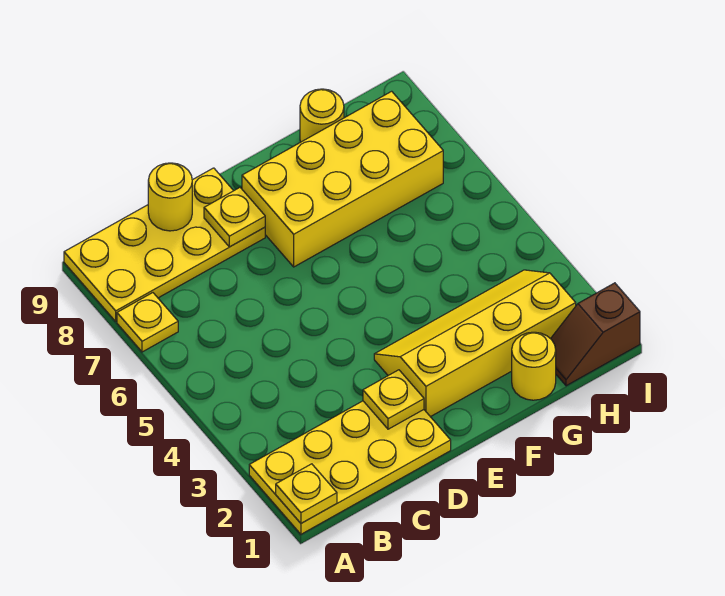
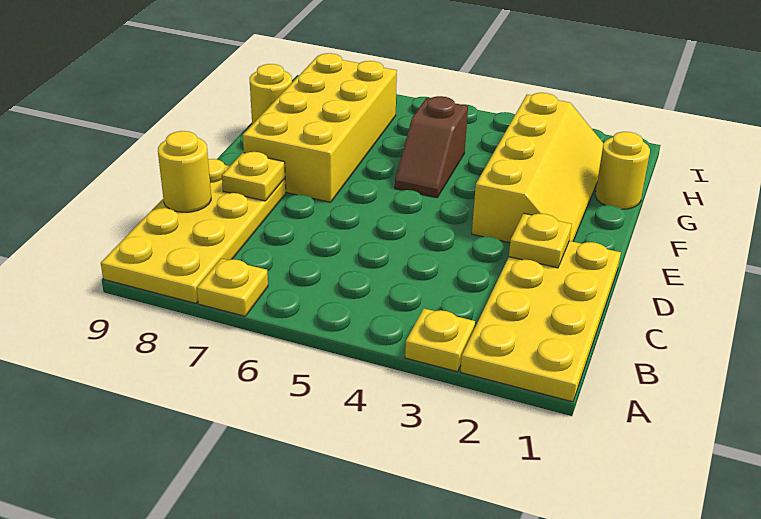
yellow plate A1 level 2 -> yellow plate A3 level 1
yellow slope E2:H3 level 1 top 2 -> yellow slope E2:H3 level 1 top 3
brown slope H1:I1 level 1 top I -> brown slope F5:G5 level 1 top G

